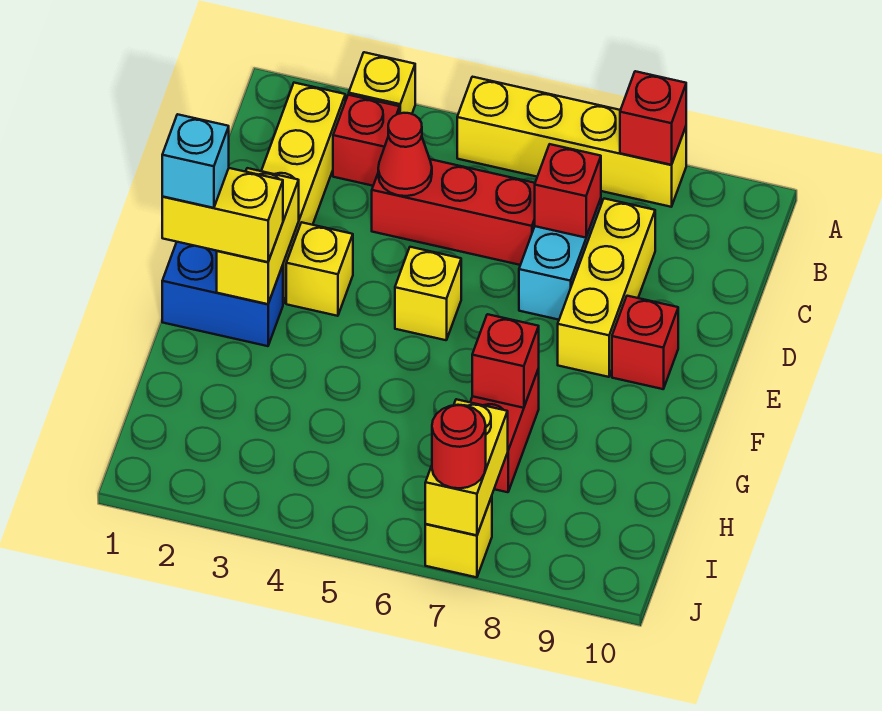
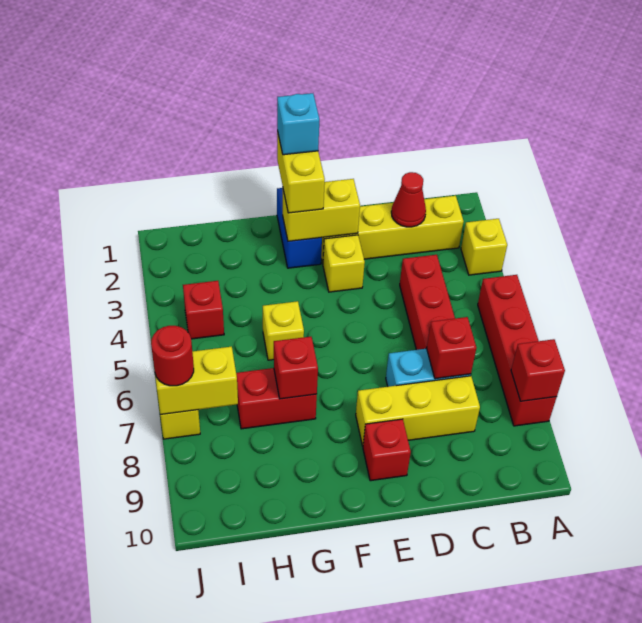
yellow brick A5:A8 level 1 -> red brick A5:A8 level 1
red brick B3 level 1 -> red brick I4 level 1
red cone C4 level 2 -> red cone C2 level 2
yellow brick E5 level 1 -> yellow brick G5 level 1

